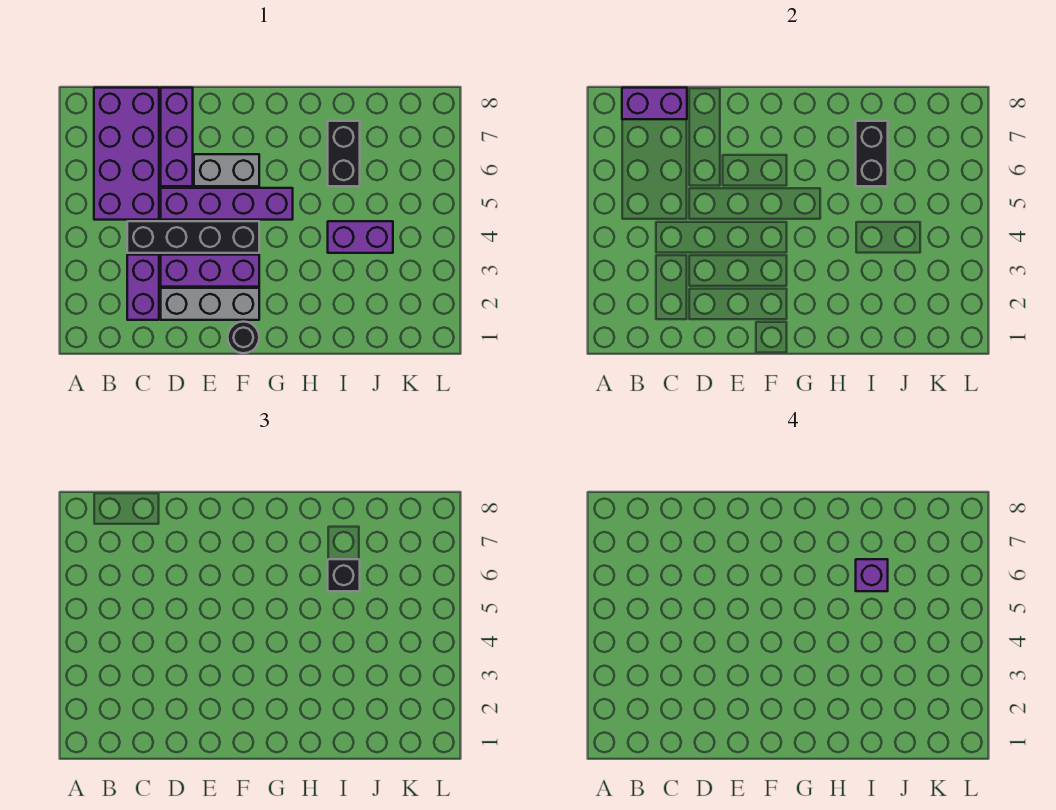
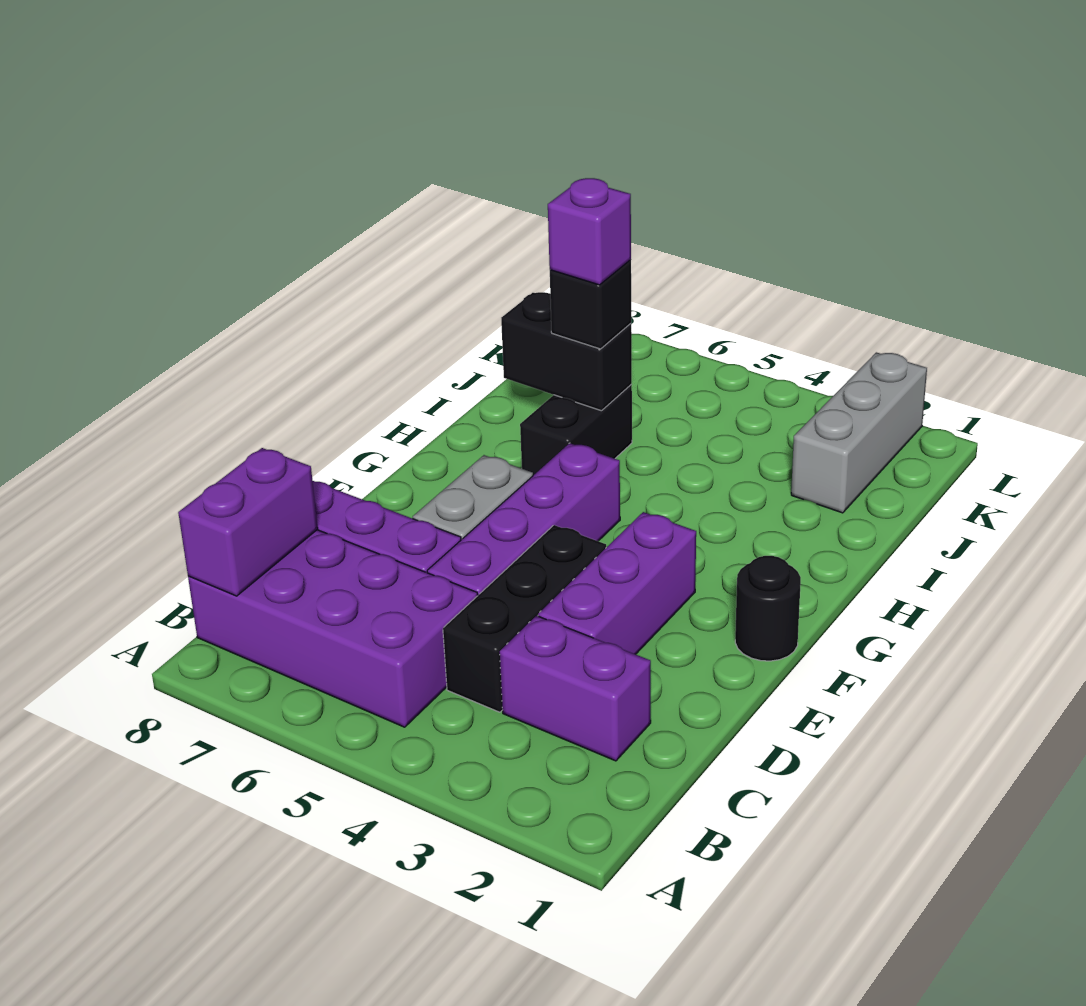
black brick C4:F4 level 1 -> black brick C4:E4 level 1
grey brick D2:F2 level 1 -> grey brick J2:L2 level 1
purple brick I4:J4 level 1 -> none
black brick I6:I7 level 1 -> black brick H6:I6 level 1

